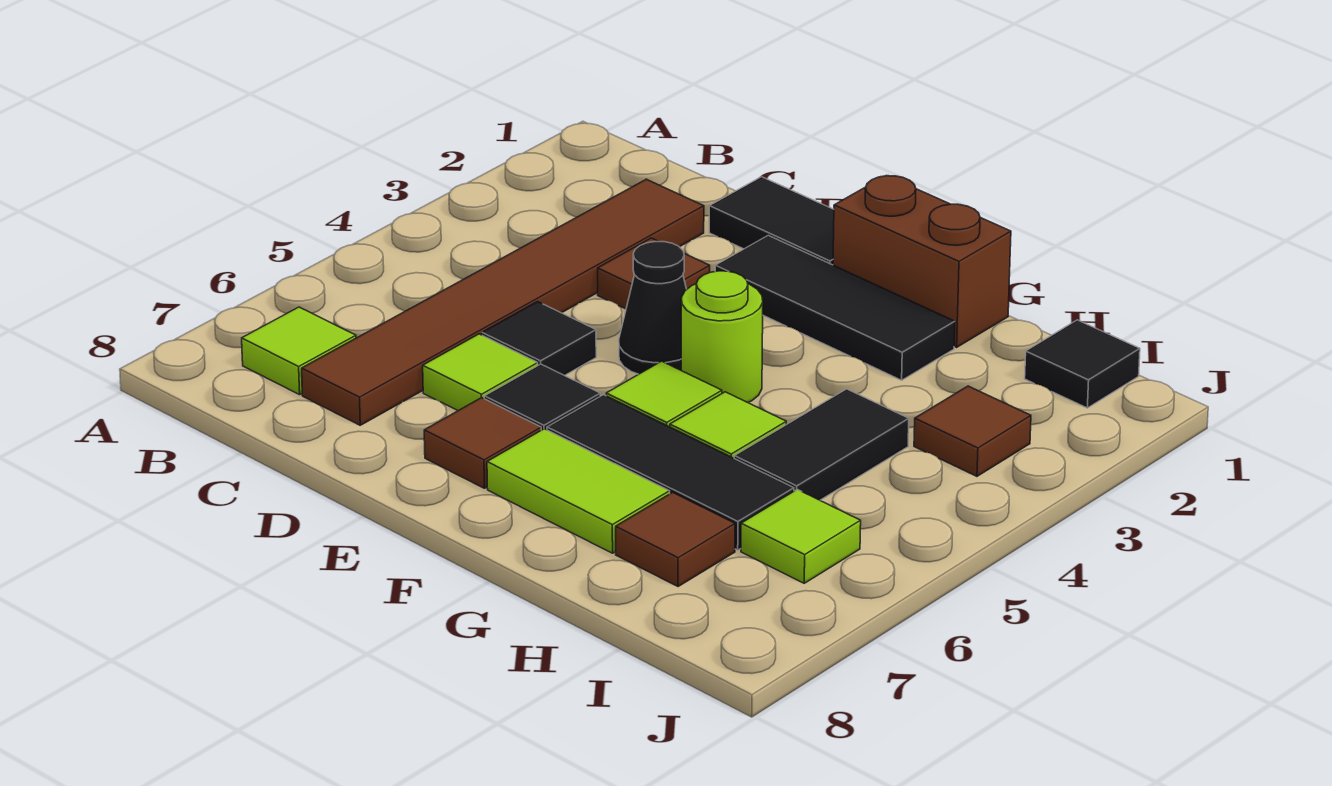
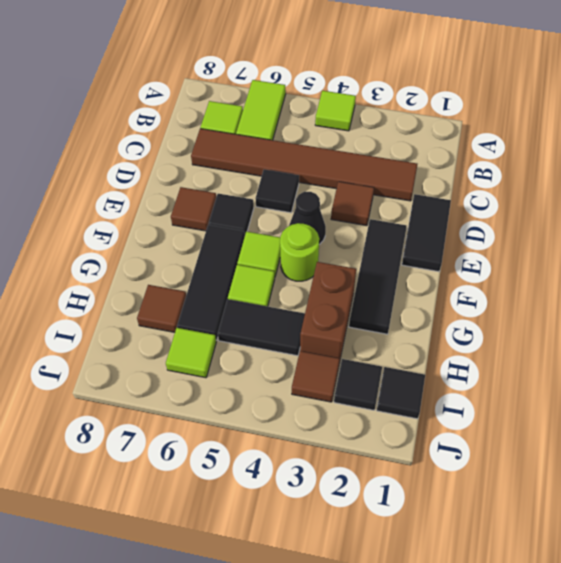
lime tile D6 level 1 -> lime tile A4 level 1
brown brick F1:G1 level 1 -> brown brick G3:H3 level 1
lime tile F7:G7 level 1 -> lime tile A6:B6 level 1
none -> black tile I2 level 1

